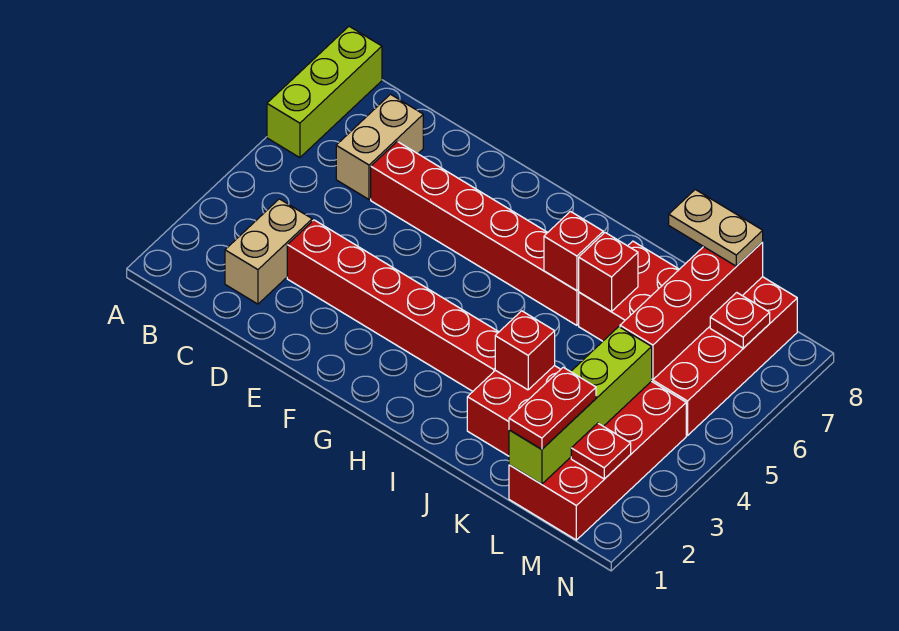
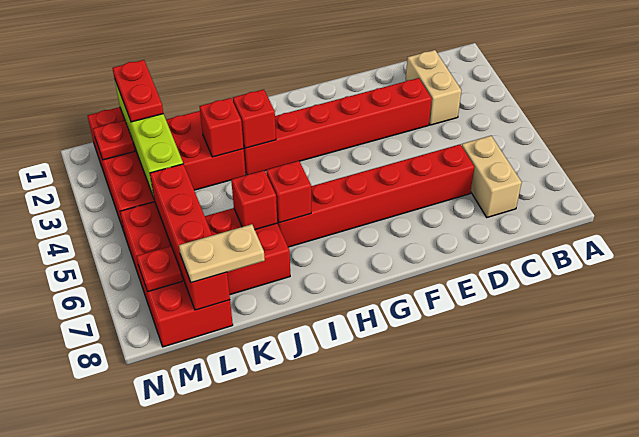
lime brick A6:A8 level 1 -> none
none -> red brick I3 level 2

